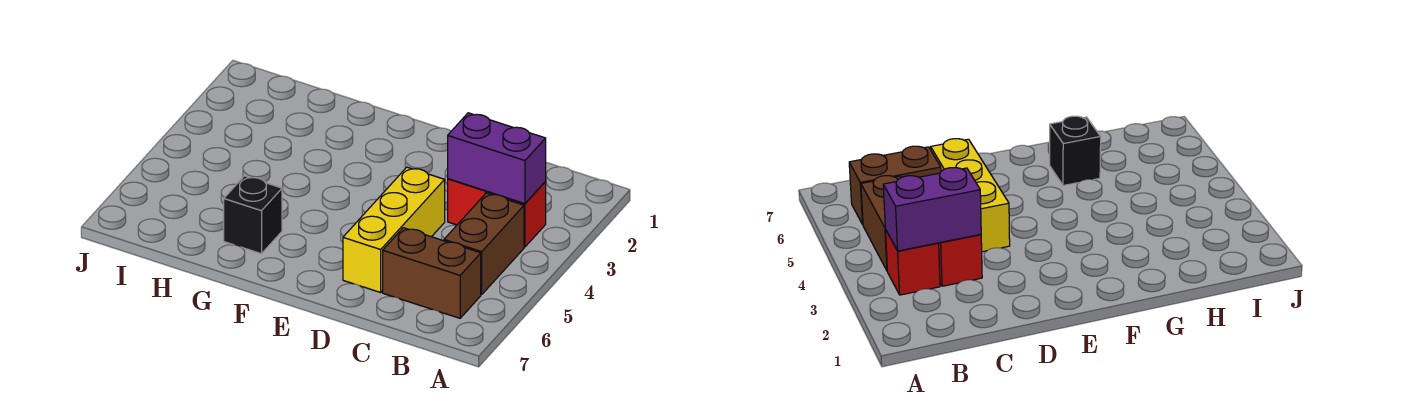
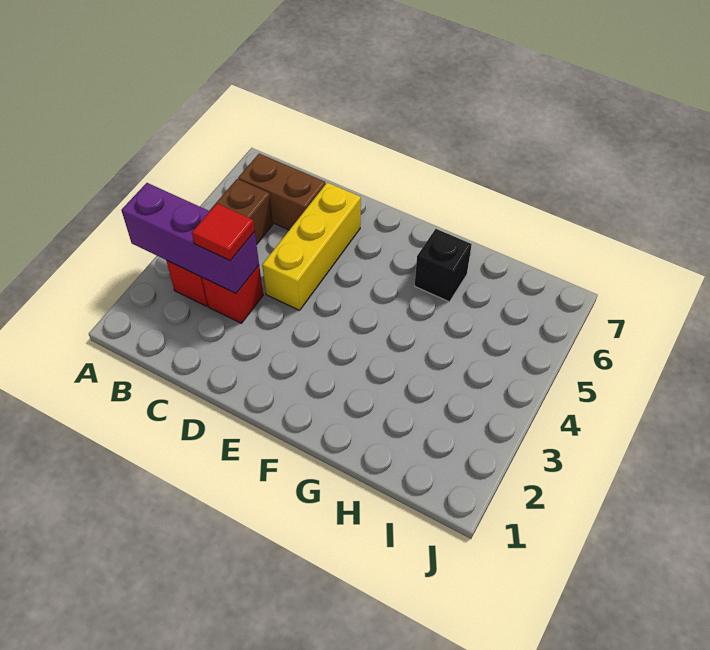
purple brick B3:C3 level 2 -> purple brick A3:C3 level 2
none -> red tile C3 level 3

